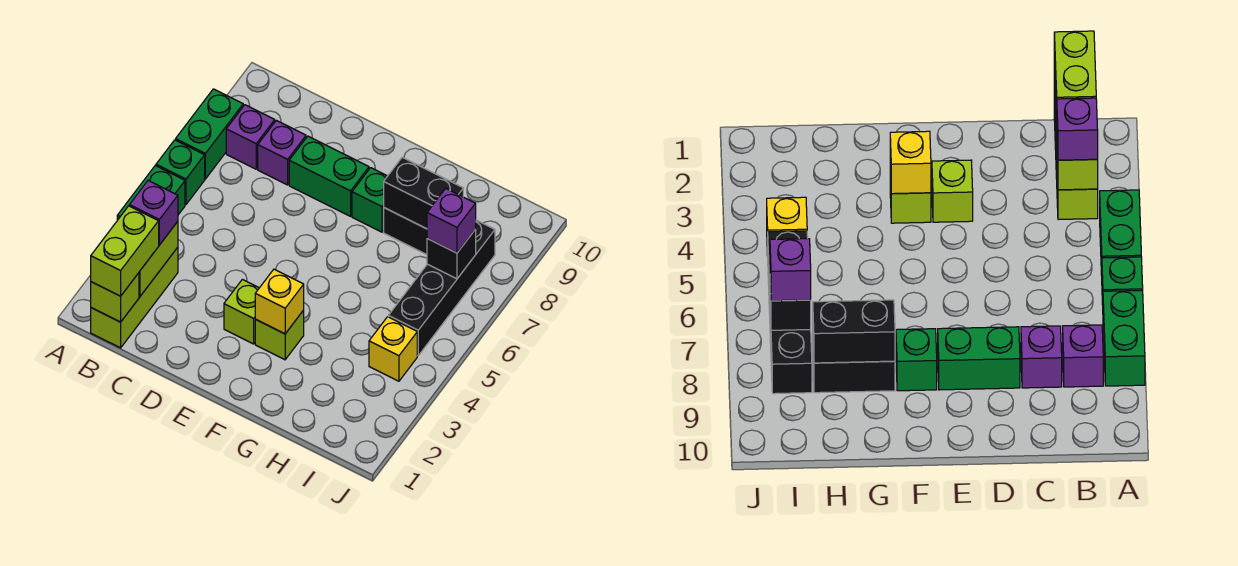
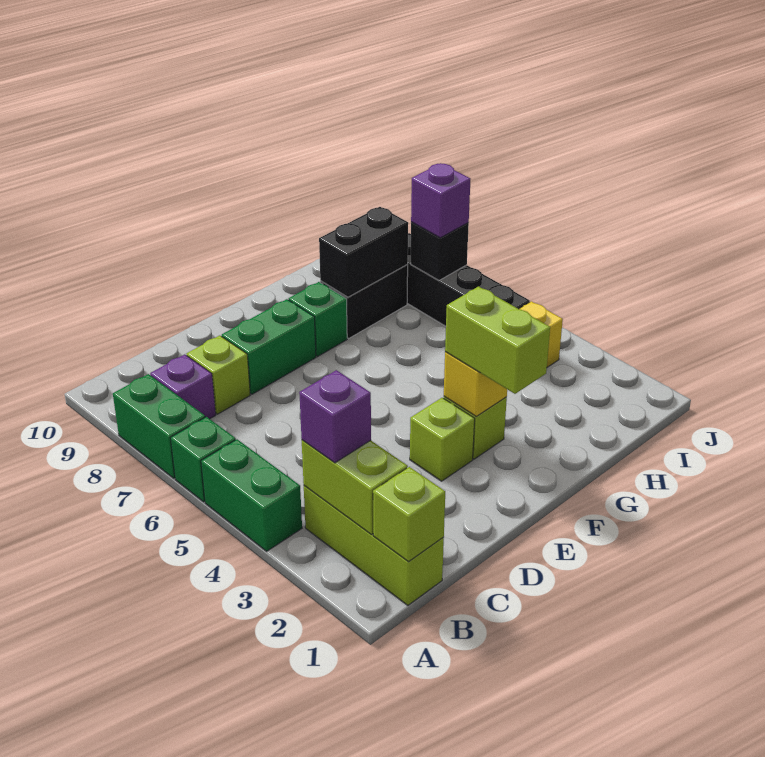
lime brick B1:B2 level 3 -> lime brick F2:F3 level 3
purple brick C8 level 1 -> lime brick C8 level 1

